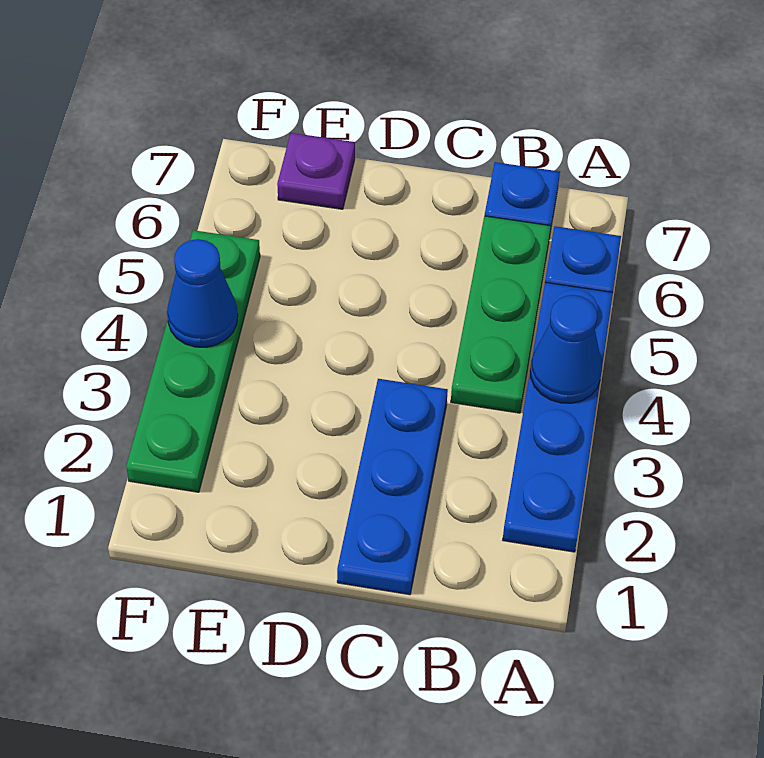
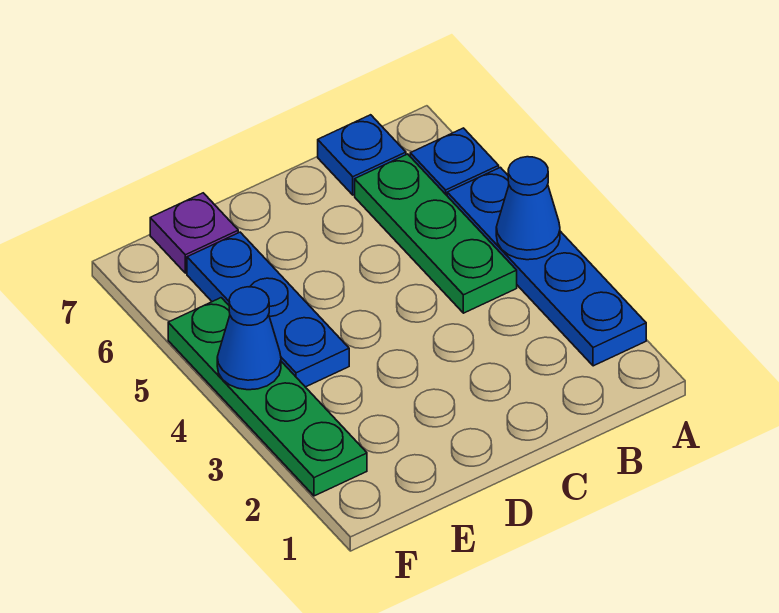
blue plate C1:C3 level 1 -> blue plate E4:E6 level 1

